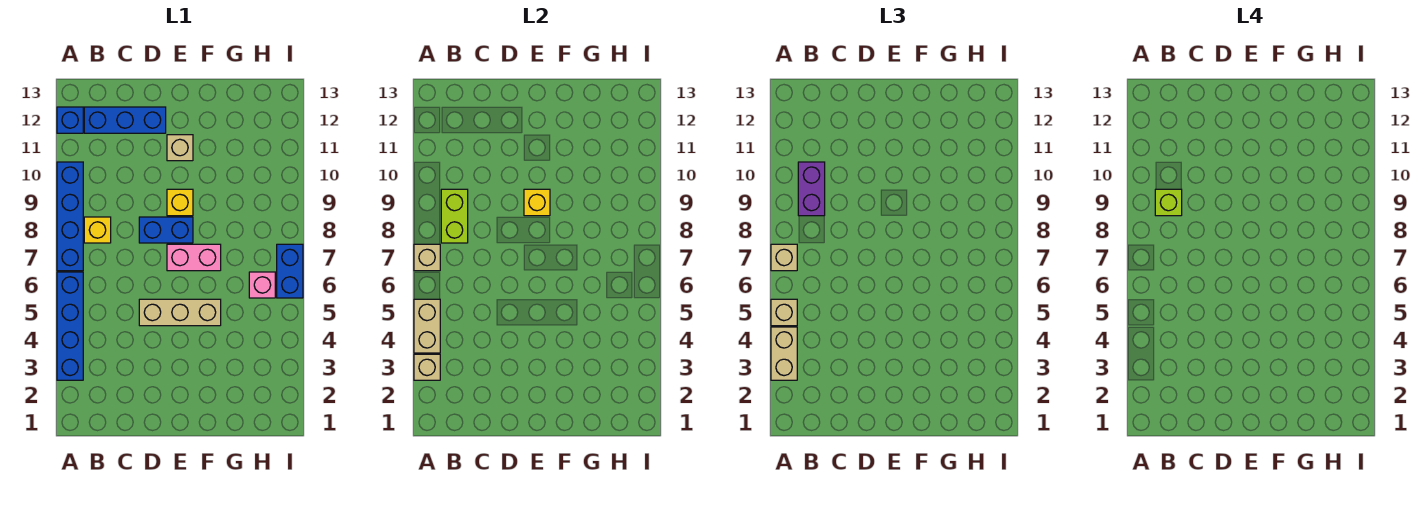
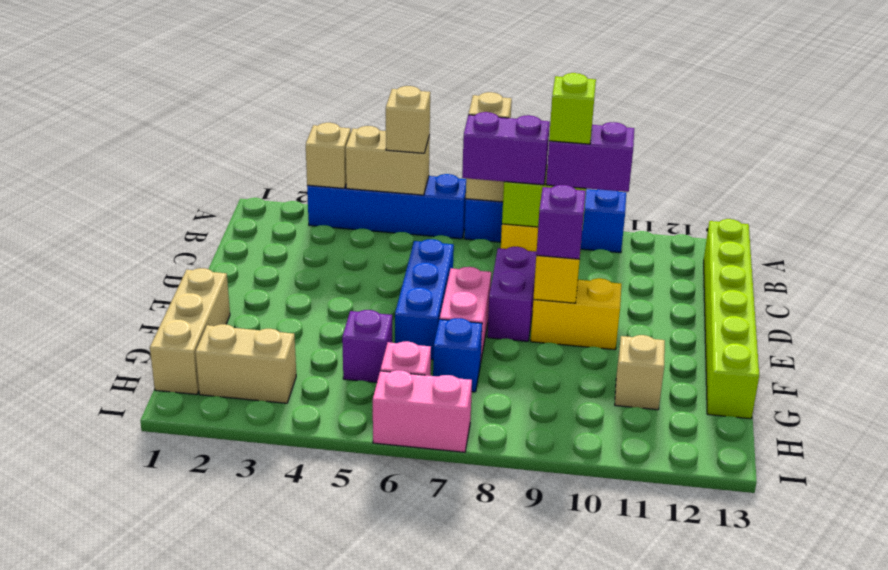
tan brick A3:A4 level 3 -> tan brick H2:H3 level 1
blue brick A12 level 1 -> blue brick G7 level 1
none -> purple brick B7:B8 level 3
blue brick B12:D12 level 1 -> blue brick D6:F6 level 1
none -> lime brick B13:G13 level 1
tan brick D5:F5 level 1 -> tan brick F1:H1 level 1
blue brick D8:E8 level 1 -> purple brick D8:E8 level 1
yellow brick E9 level 1 -> yellow brick E9:E10 level 1
none -> purple brick E9 level 3
tan brick E11 level 1 -> tan brick G11 level 1
none -> purple brick G5 level 1
blue brick I6:I7 level 1 -> pink brick I6:I7 level 1

